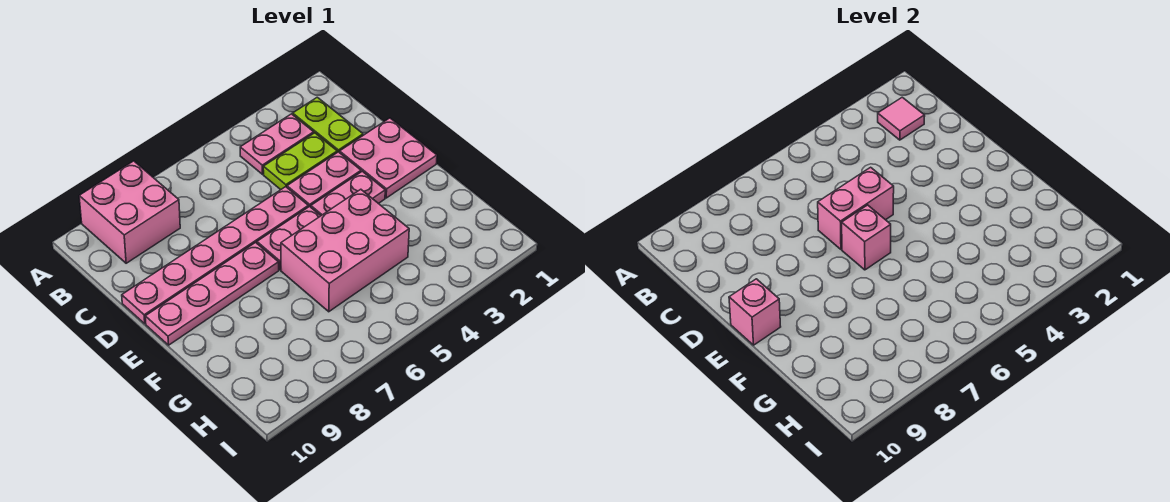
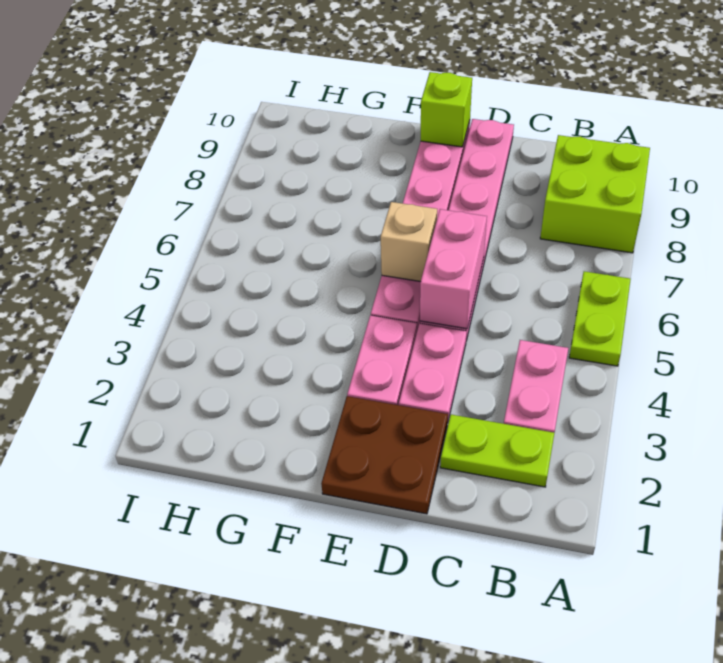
pink brick A8:B9 level 1 -> lime brick A8:B9 level 1
pink tile B2 level 2 -> none
lime plate C3:C4 level 1 -> lime plate A5:A6 level 1
pink plate D1:E2 level 1 -> brown plate D1:E2 level 1
pink brick E6 level 2 -> tan brick E6 level 2
pink brick E10 level 2 -> lime brick E10 level 2
pink brick F4:G6 level 1 -> none

